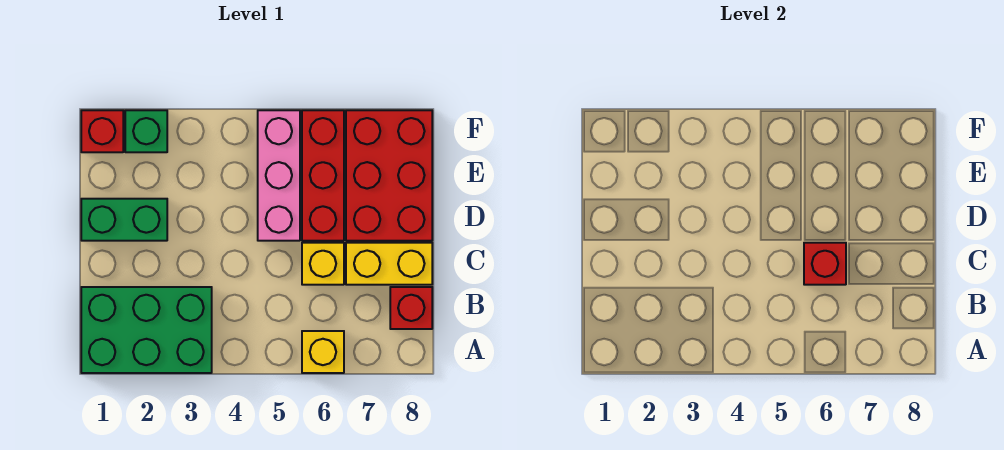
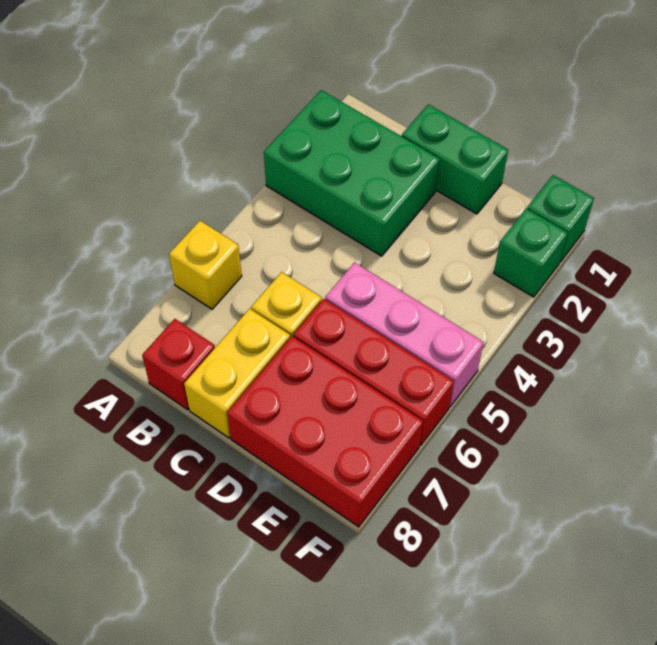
green brick A1:B3 level 1 -> green brick A2:C3 level 1
red brick C6 level 2 -> none
green brick D1:D2 level 1 -> green brick C1:D1 level 1
red brick F1 level 1 -> green brick F1 level 1

